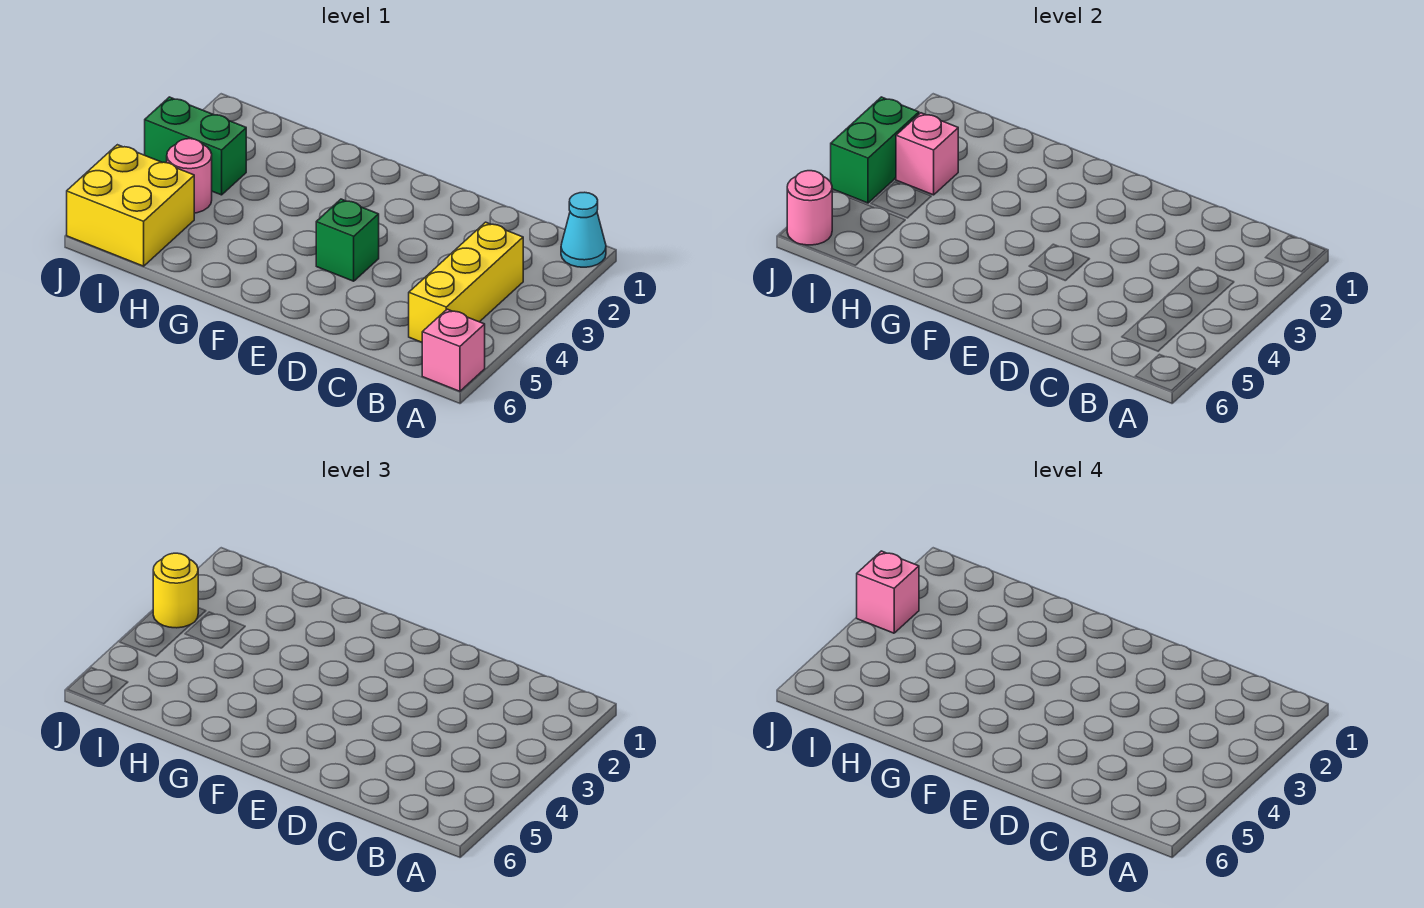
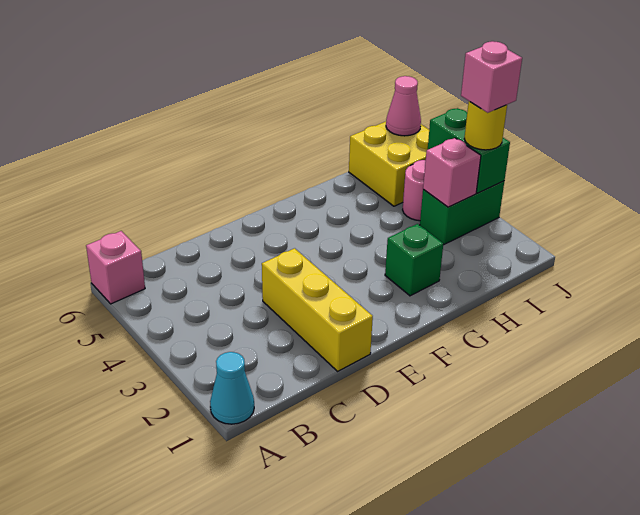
yellow brick B3:B5 level 1 -> yellow brick D1:D3 level 1
green brick E4 level 1 -> green brick G2 level 1
pink round brick J6 level 2 -> pink cone J6 level 2

